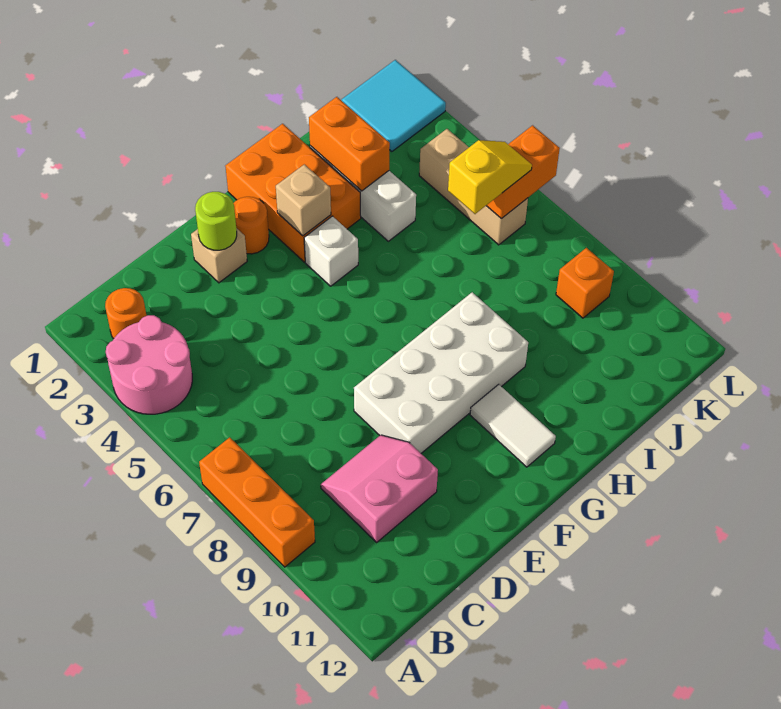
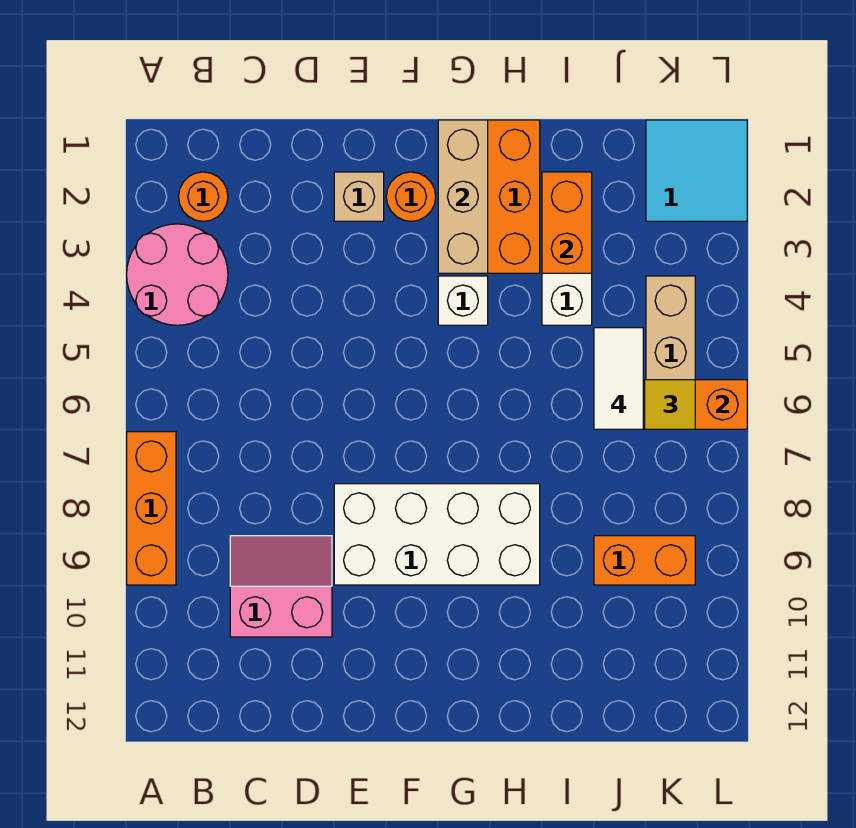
lime round brick E2 level 2 -> none
tan brick G3 level 2 -> tan brick G1:G3 level 2
white tile G10:G11 level 1 -> white tile J5:J6 level 4
orange brick K9 level 1 -> orange brick J9:K9 level 1

